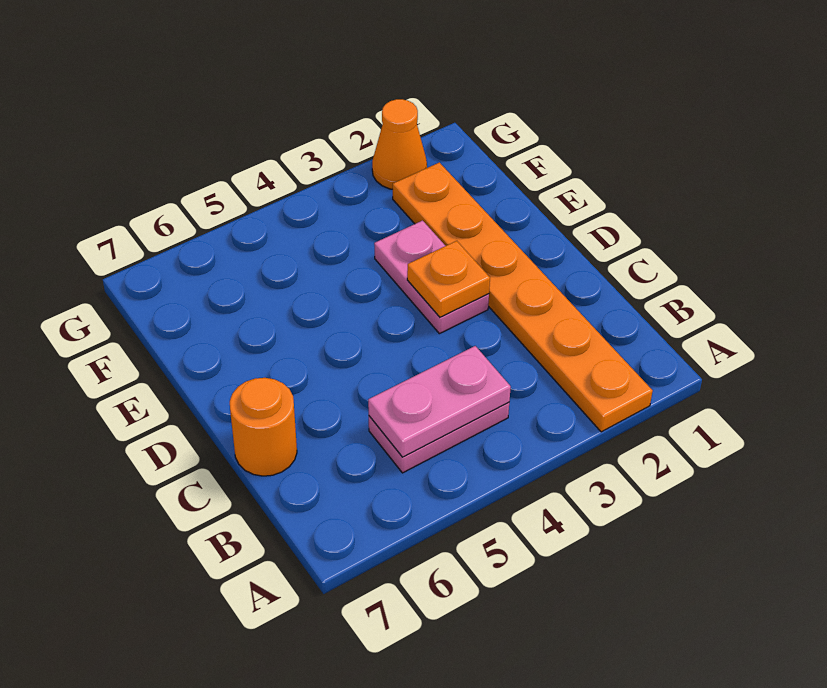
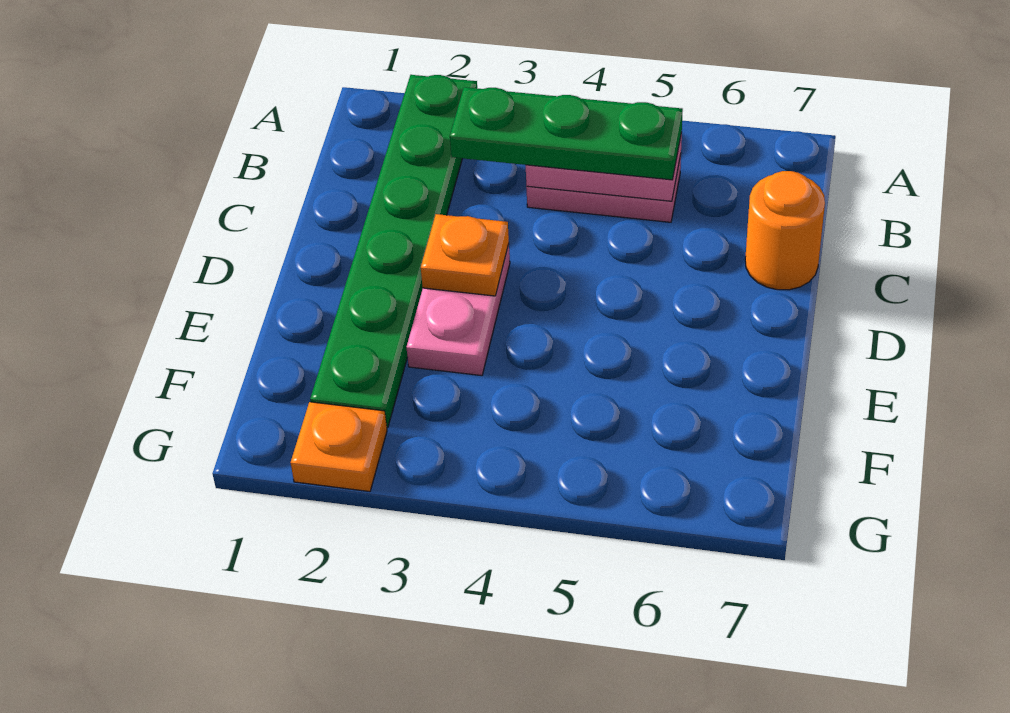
orange plate A2:F2 level 1 -> green plate A2:F2 level 1
none -> green plate B3:B5 level 3
orange cone G2 level 1 -> orange plate G2 level 1

